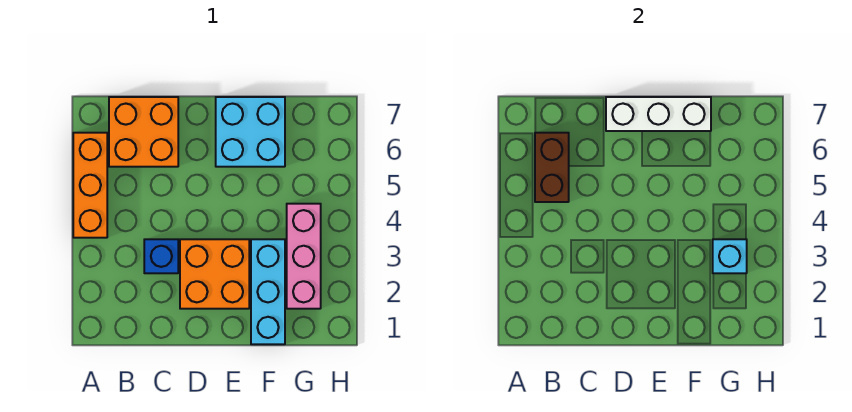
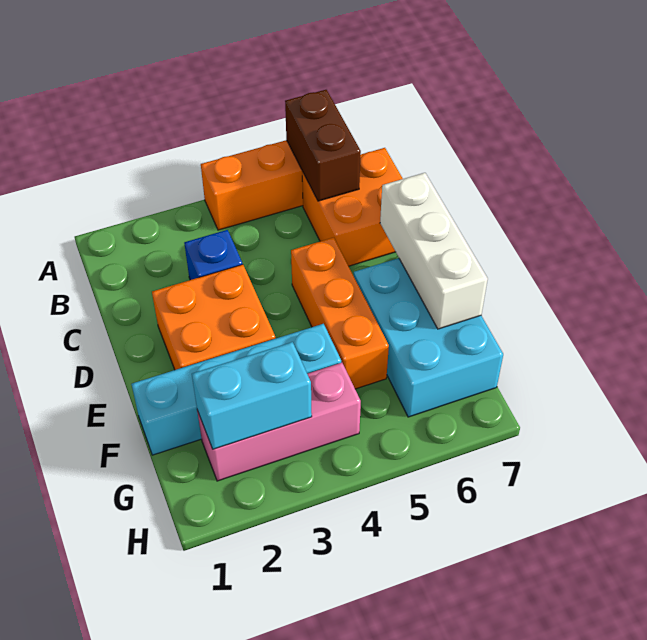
brown brick B5:B6 level 2 -> brown brick A6:B6 level 2
none -> orange brick D5:F5 level 1
cyan brick E6:F7 level 1 -> cyan brick E6:G7 level 1
cyan brick F1:F3 level 1 -> cyan brick F1:F4 level 1
cyan brick G3 level 2 -> cyan brick G2:G3 level 2

